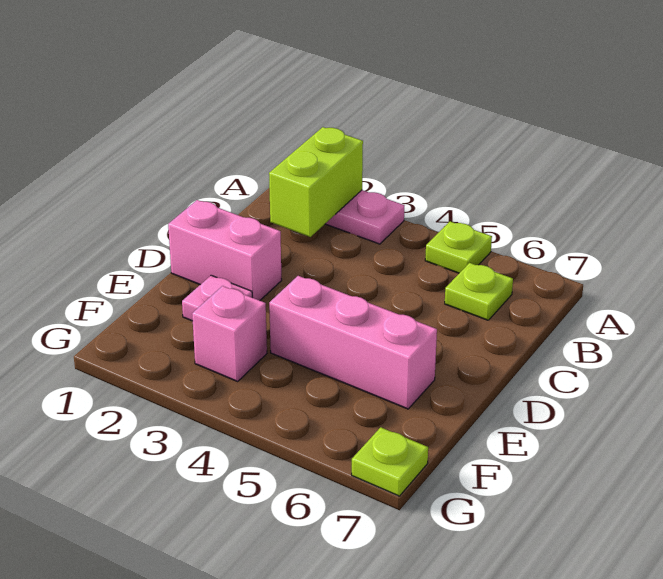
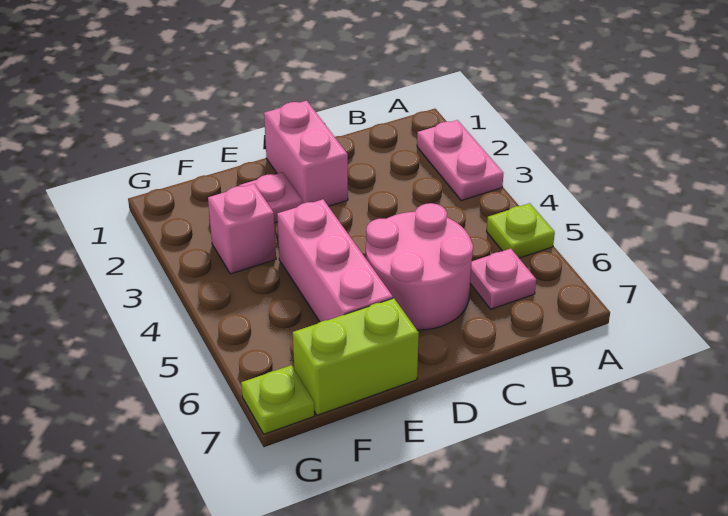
lime brick A2:B2 level 2 -> lime brick E7:F7 level 1
lime plate B6 level 1 -> pink plate B6 level 1
none -> pink round brick C5:D6 level 1

